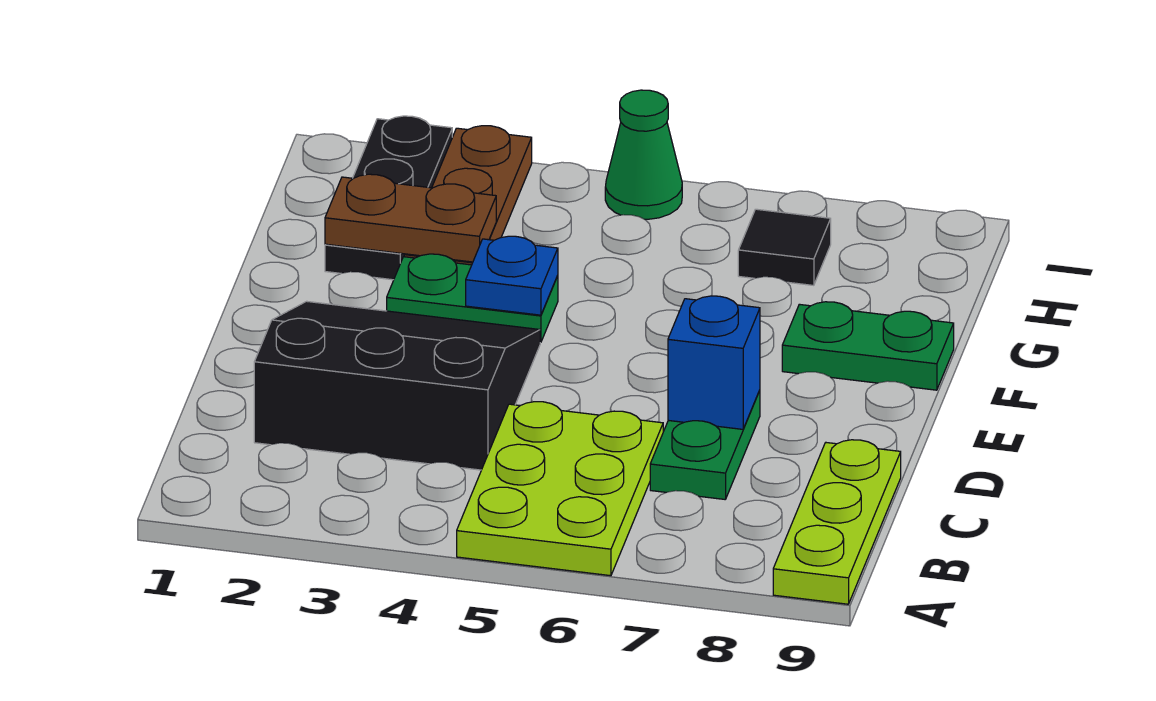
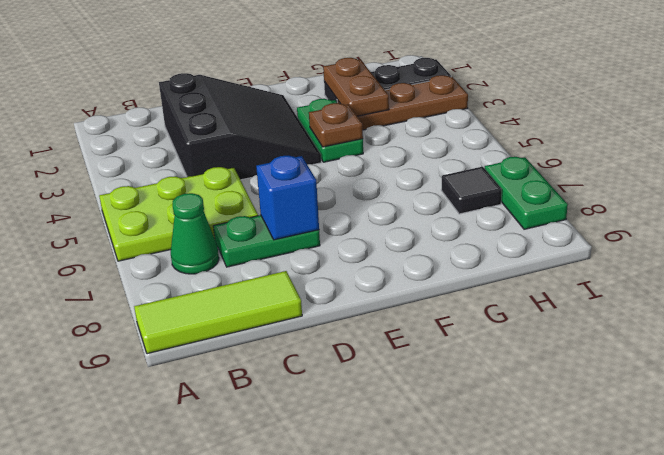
lime plate A9:C9 level 1 -> lime tile A9:C9 level 1
blue plate F4 level 2 -> brown plate F4 level 2
green plate F8:F9 level 1 -> green plate I7:I8 level 1
green cone I5 level 1 -> green cone B7 level 1

